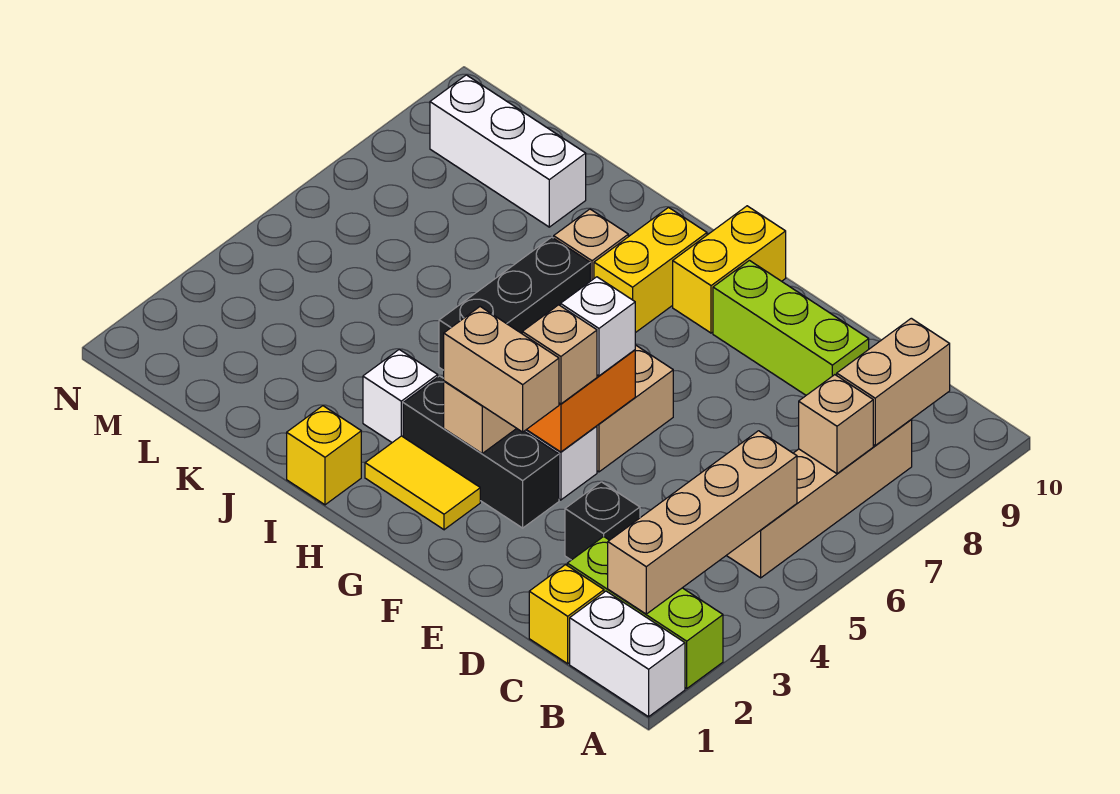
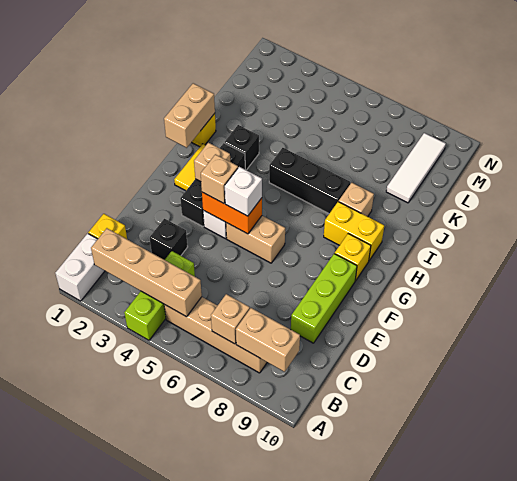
lime brick A2:C2 level 1 -> lime brick A4:C4 level 1
tan brick F3:G3 level 3 -> tan brick H1:I1 level 2
yellow brick G9:G10 level 1 -> yellow brick G9 level 1
white brick I3 level 1 -> black brick I3 level 1
white brick K9:M9 level 1 -> white tile K9:M9 level 1

